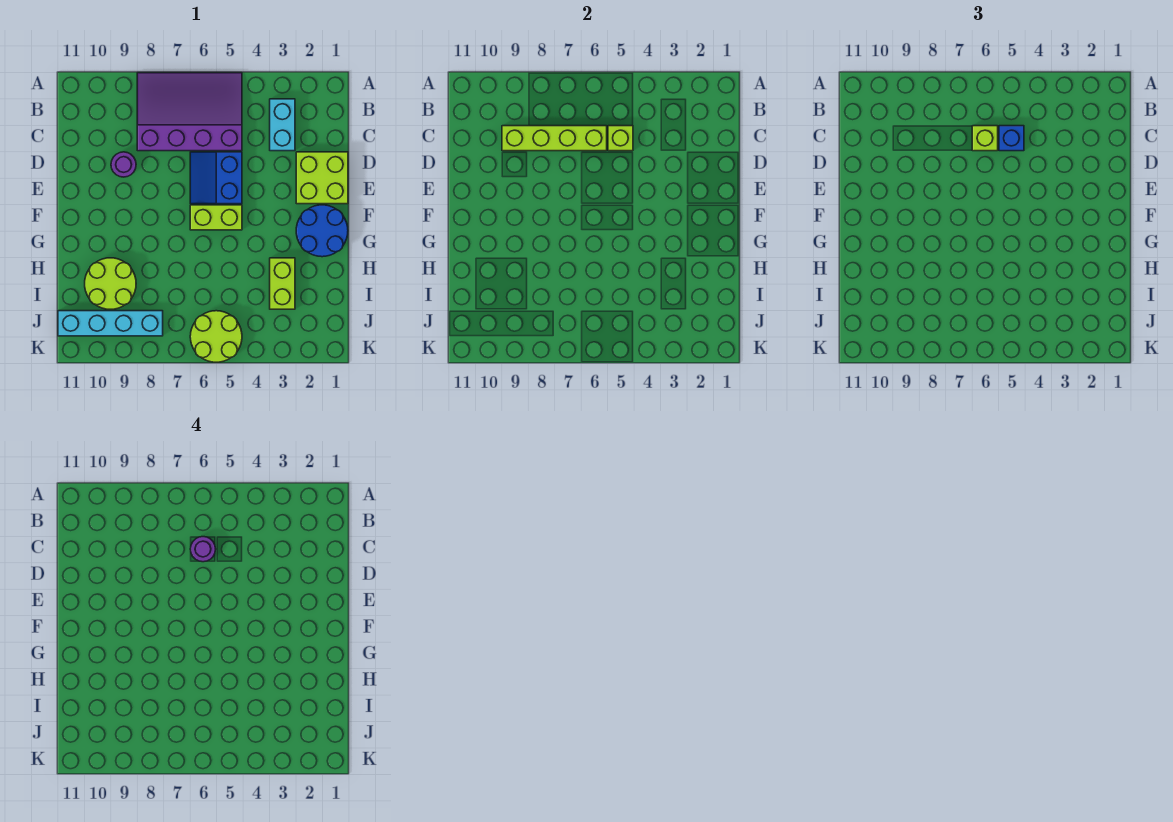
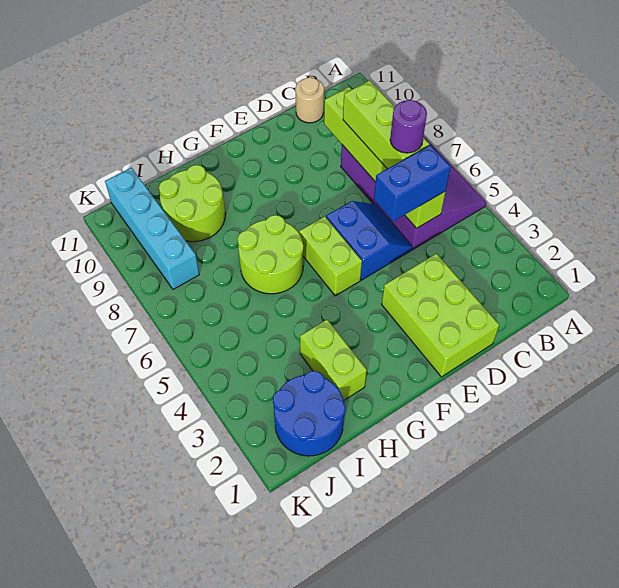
cyan brick B3:C3 level 1 -> none
blue brick C5 level 3 -> blue brick C5:D5 level 3
lime brick C6 level 3 -> lime brick C6:C8 level 3
none -> tan round brick C11 level 1
lime brick D1:E2 level 1 -> lime brick D1:E3 level 1
blue slope D5:E6 level 1 top 5 -> blue slope D5:E6 level 1 top E
purple round brick D9 level 1 -> none
blue round brick F1:G2 level 1 -> blue round brick I1:J2 level 1
lime brick H3:I3 level 1 -> lime brick H2:H3 level 1
lime round brick J5:K6 level 1 -> lime round brick G6:H7 level 1

